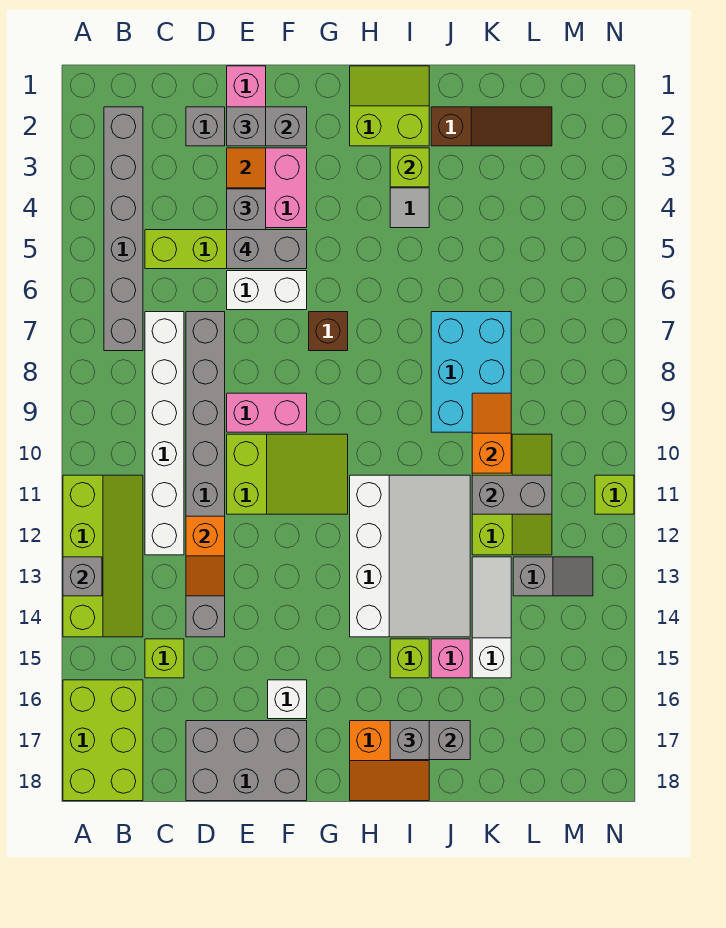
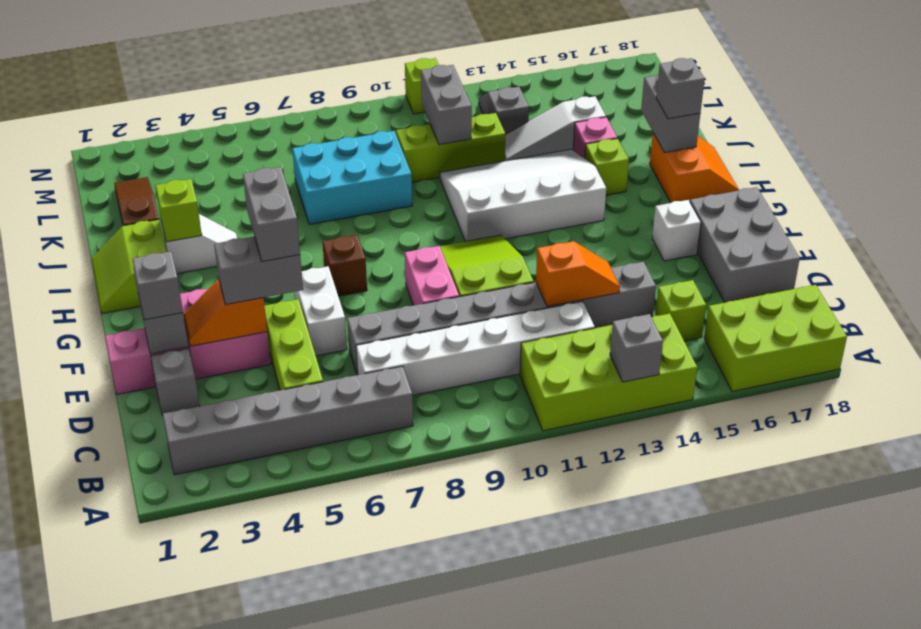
lime slope A11:B14 level 1 top A -> lime brick A11:B14 level 1
orange slope K9:K10 level 2 top 10 -> none

